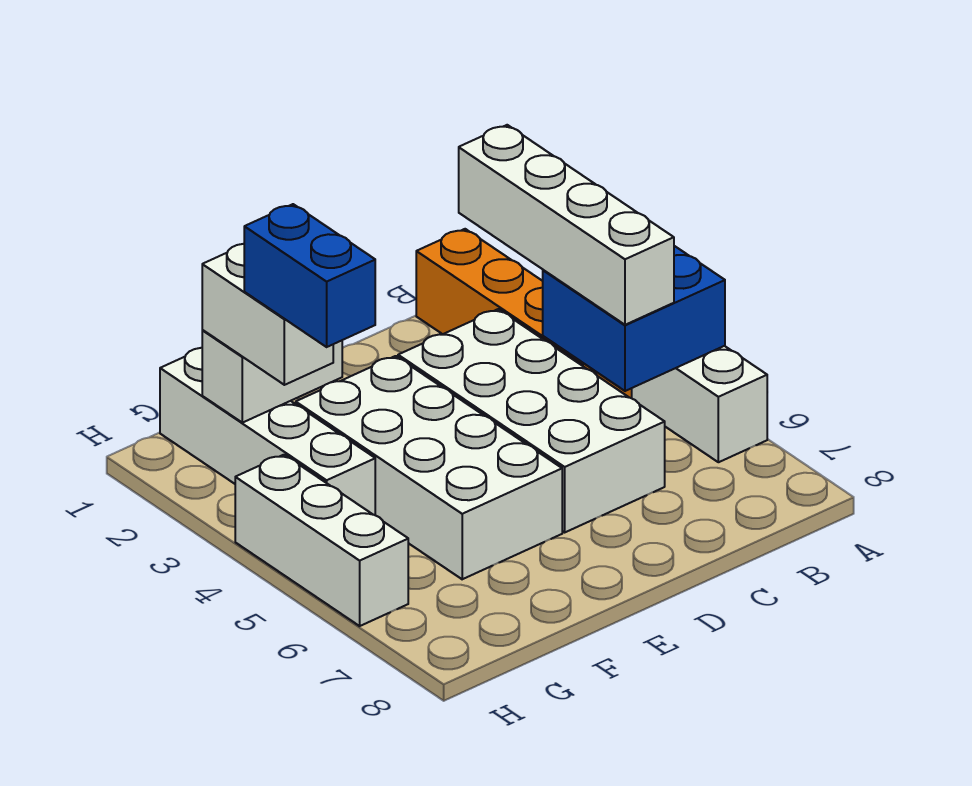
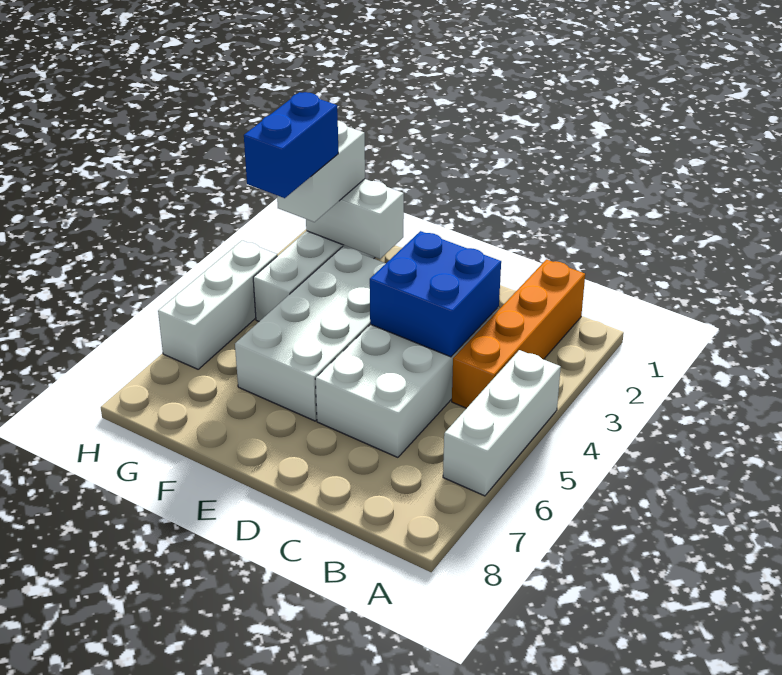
blue brick A4:B5 level 2 -> blue brick C3:D4 level 2
white brick B2:B5 level 3 -> none

